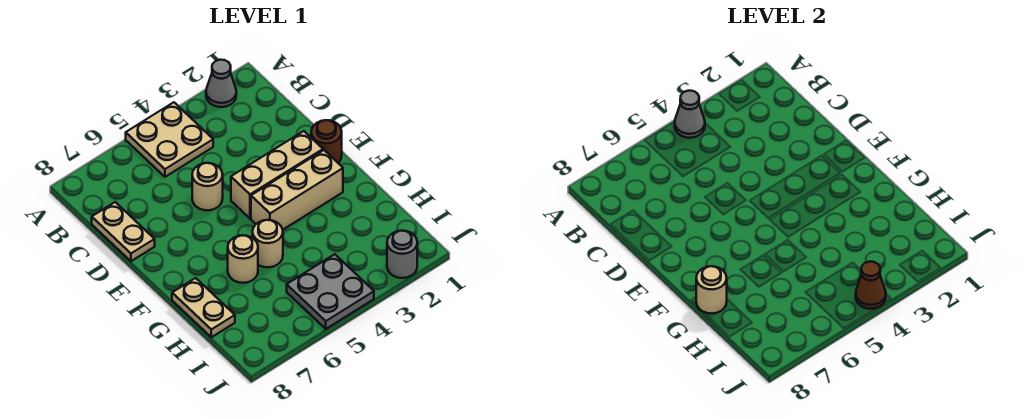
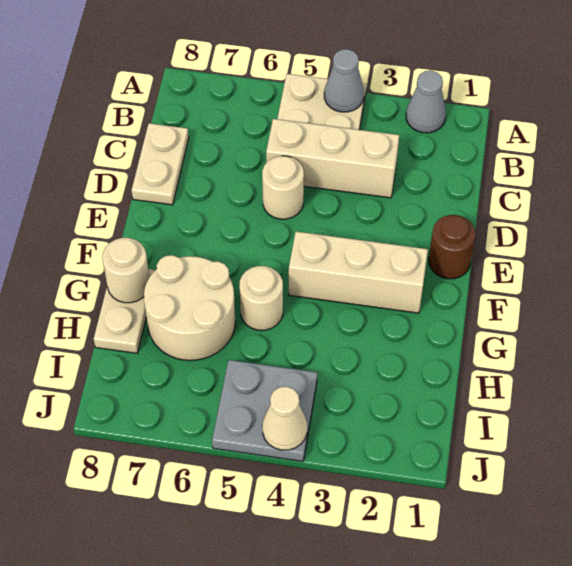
tan brick E2:E4 level 1 -> tan brick C3:C5 level 1
tan round brick G6 level 1 -> tan round brick G6:H7 level 1
grey round brick J2 level 1 -> none
brown cone J4 level 2 -> tan cone J4 level 2

